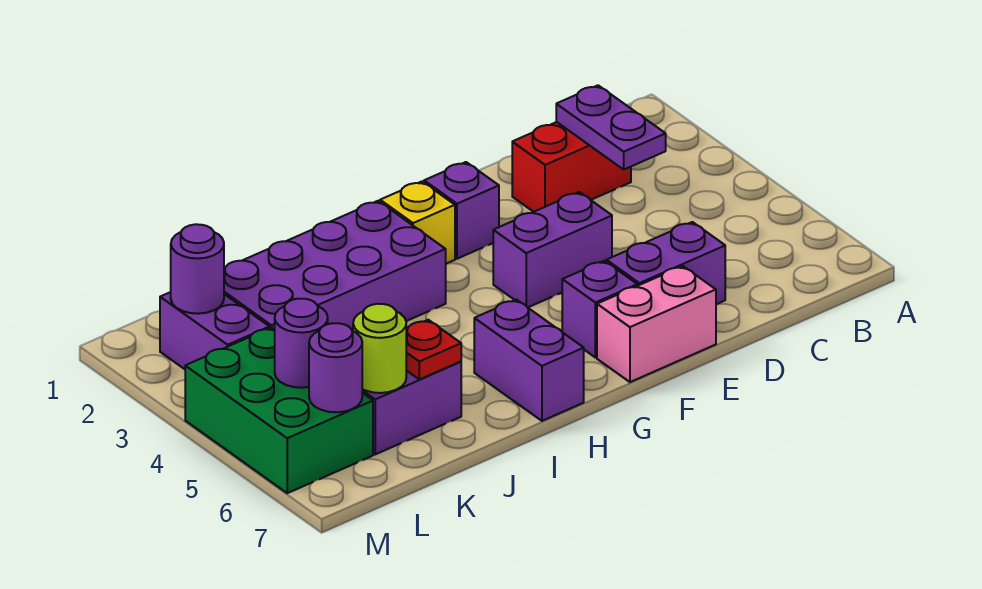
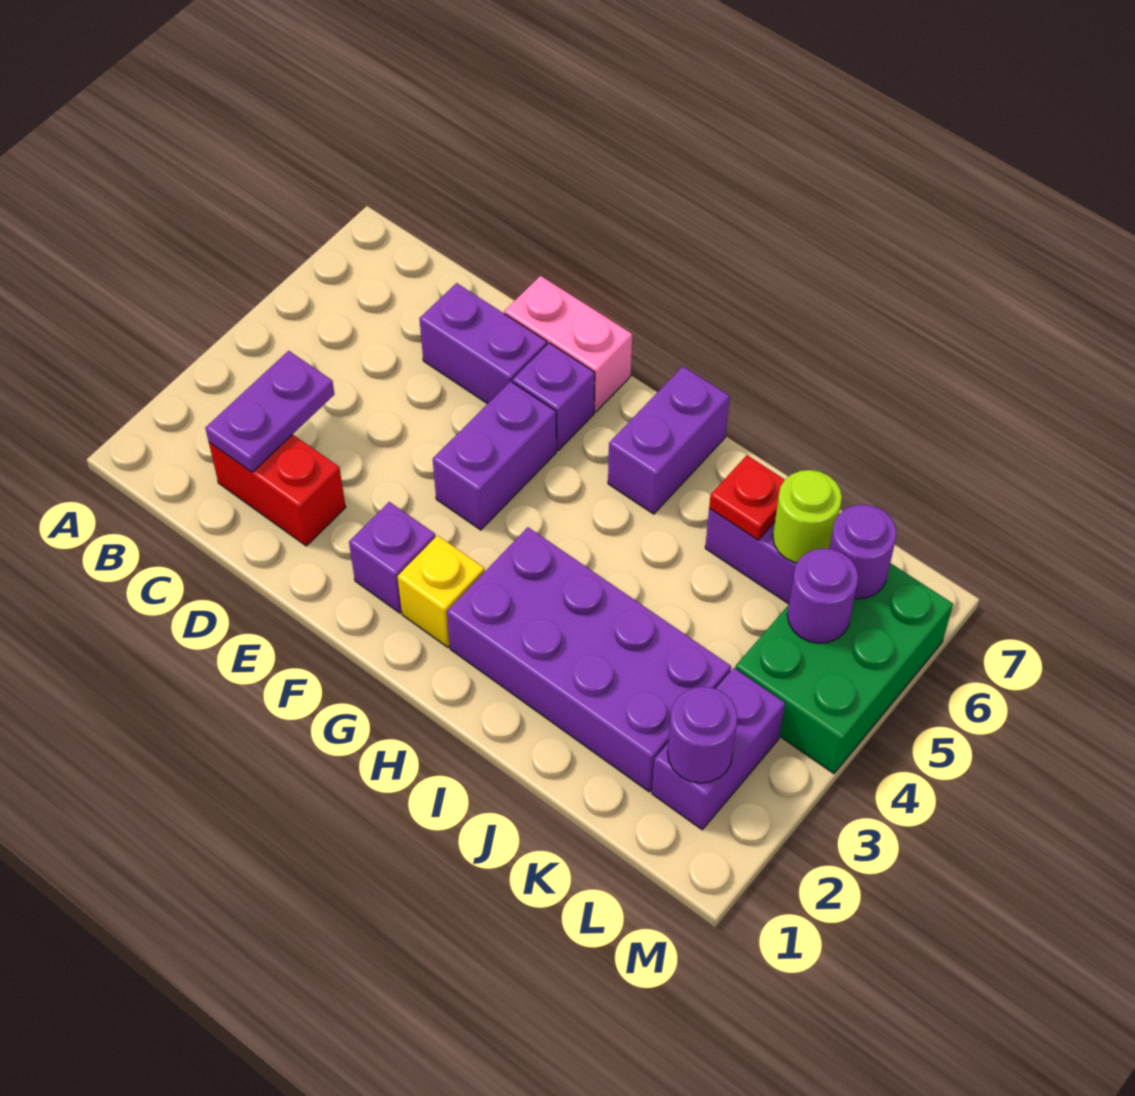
purple brick E4:F4 level 1 -> purple brick F4:F5 level 1

